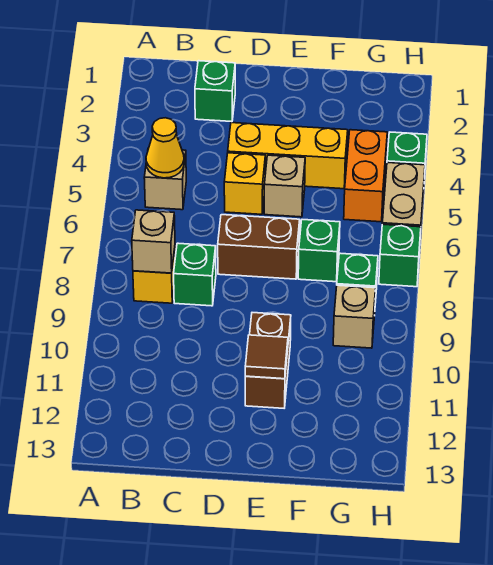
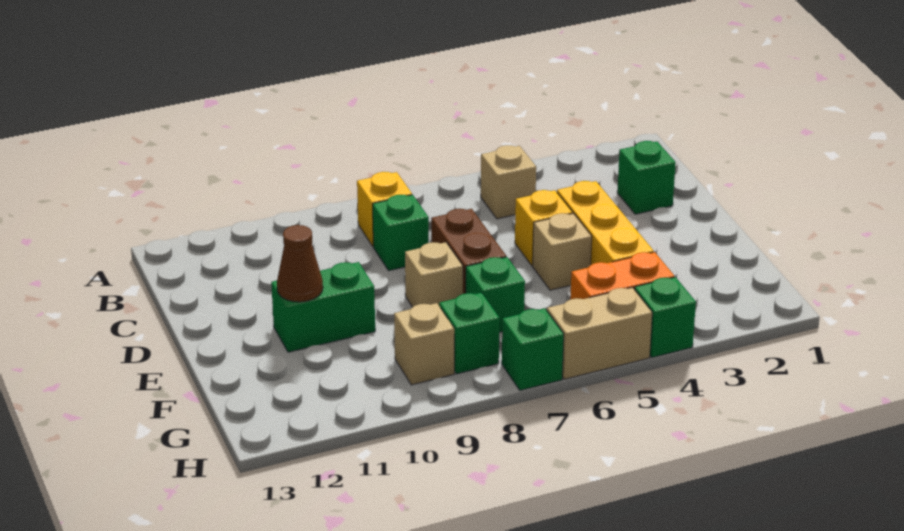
yellow cone B5 level 2 -> none
tan brick B8 level 2 -> tan brick E8 level 1
brown brick E10:E11 level 1 -> green brick E10:E11 level 1
brown tile E11 level 2 -> brown cone E11 level 2

